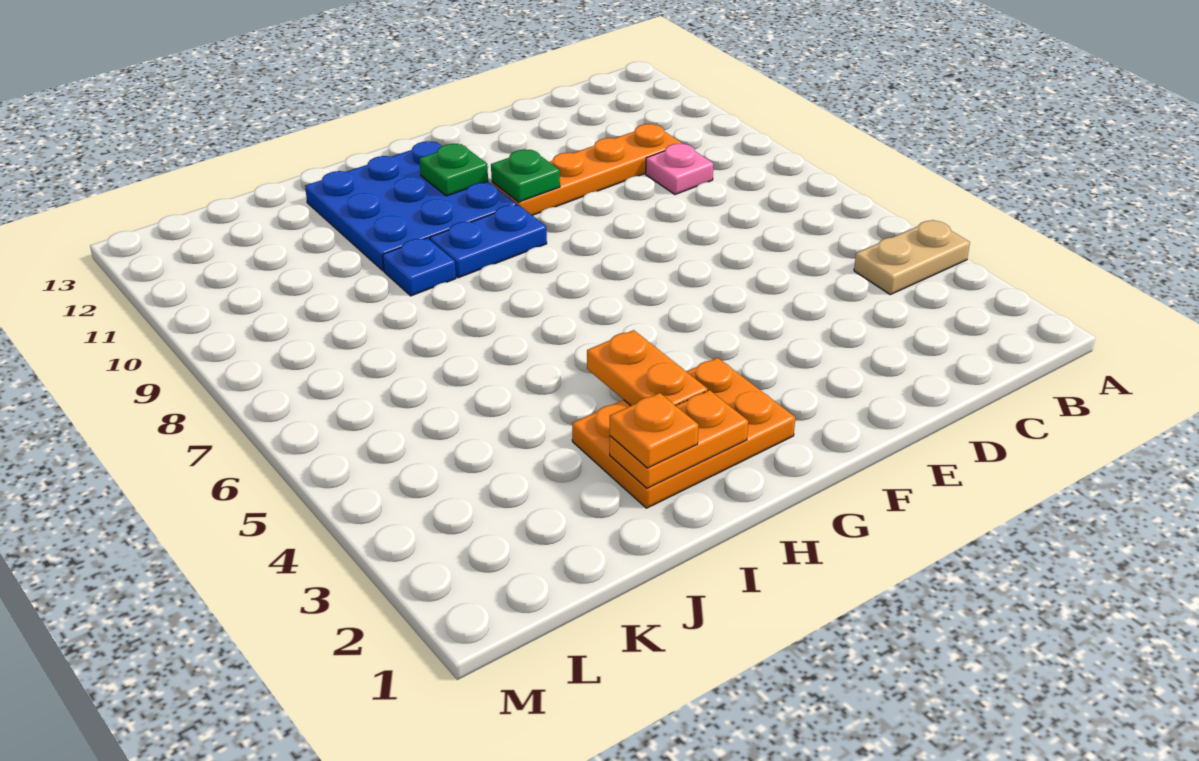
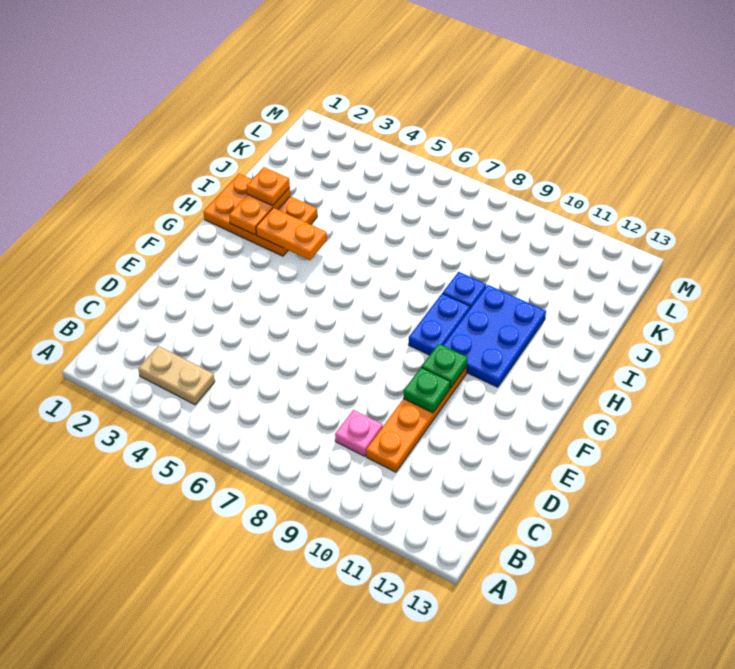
tan plate A4:B4 level 1 -> tan plate B3:B4 level 1
orange plate G2:I3 level 1 -> orange plate H1:I3 level 1
blue plate G10:I12 level 1 -> blue plate G10:I11 level 1
green plate G11 level 2 -> green plate E10 level 2

